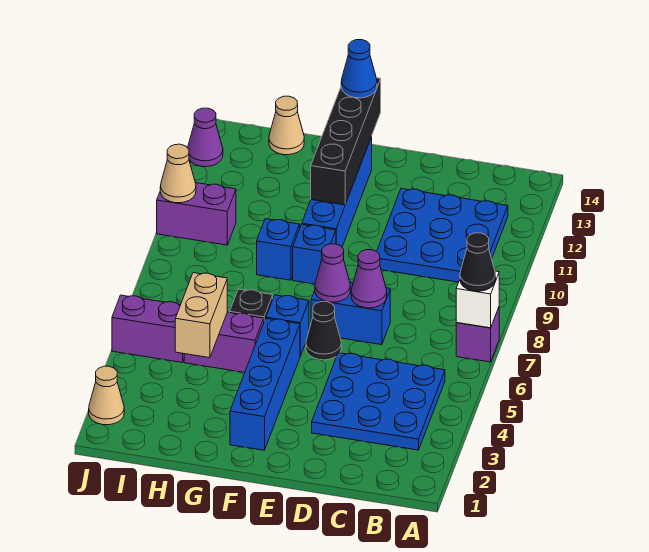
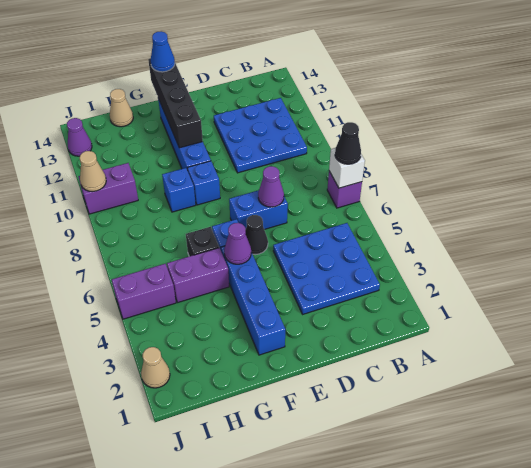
purple cone E7 level 2 -> purple cone F5 level 2
tan brick H4:H5 level 2 -> none

